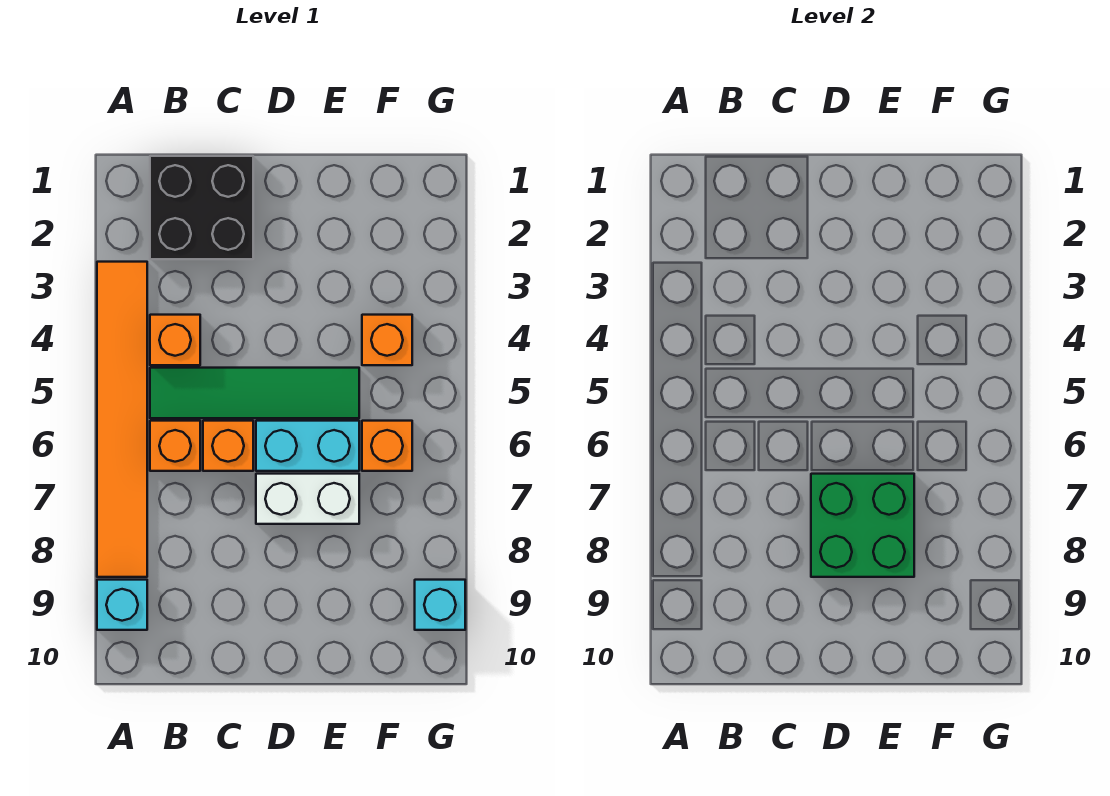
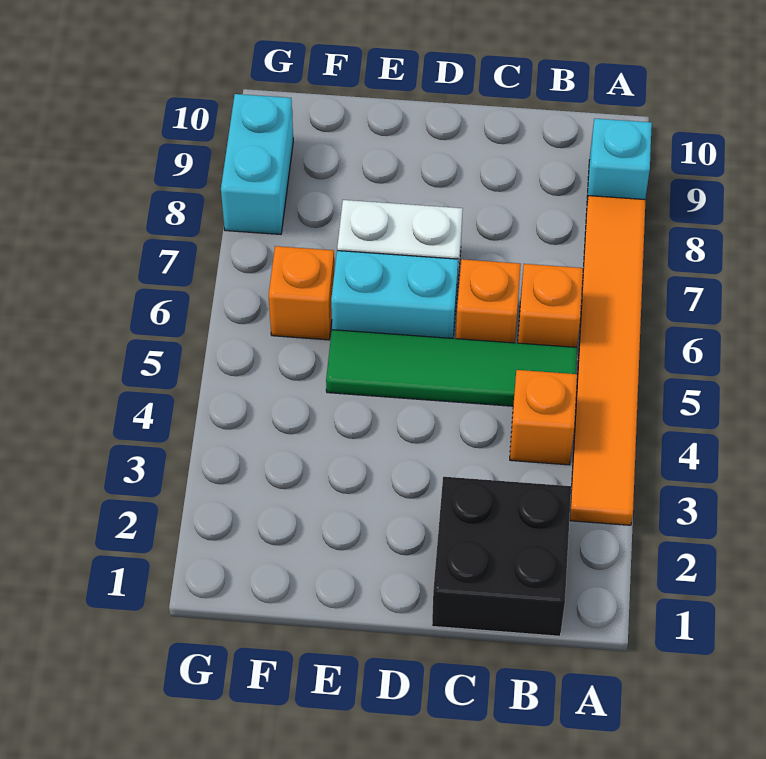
green brick D7:E8 level 2 -> none
orange brick F4 level 1 -> none
cyan brick G9 level 1 -> cyan brick G8:G9 level 1

